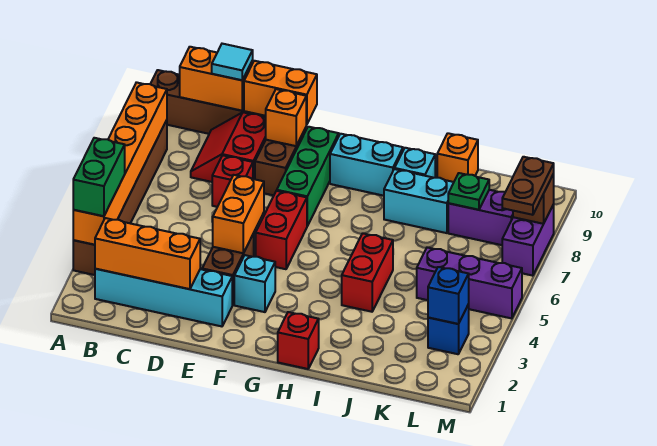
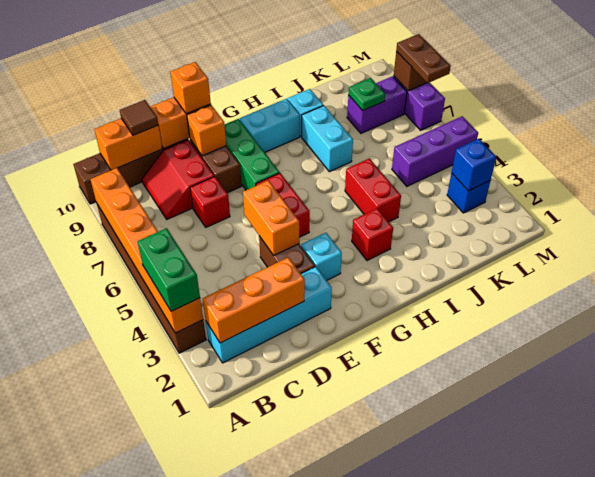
cyan tile C10 level 3 -> brown tile C10 level 3
red brick H1 level 1 -> red brick H3 level 1
cyan brick I8:J8 level 1 -> cyan brick I7:I8 level 1
orange brick J10 level 1 -> orange brick E10 level 3

